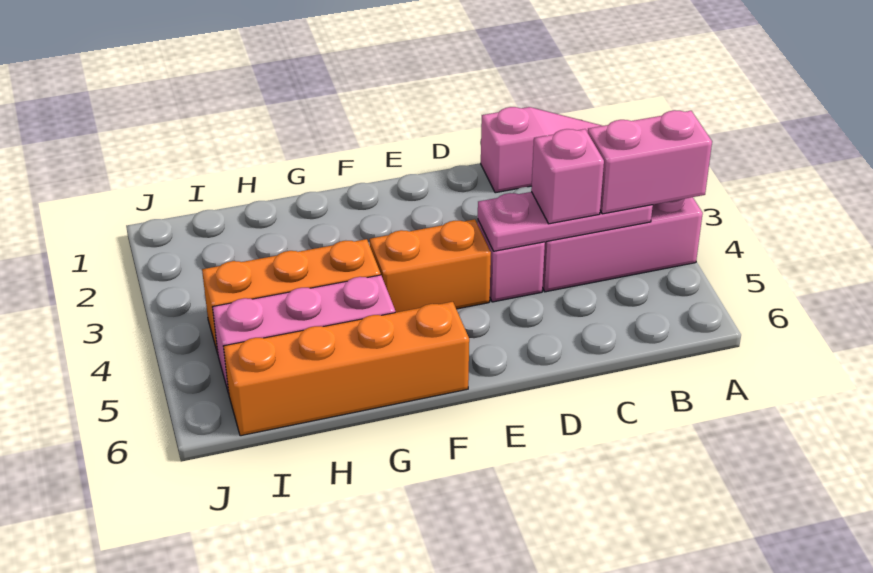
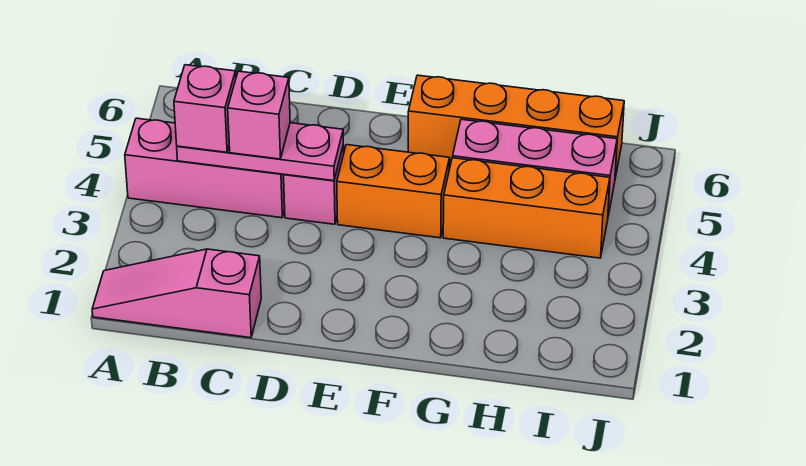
pink brick A4:B4 level 3 -> pink brick B4 level 3

